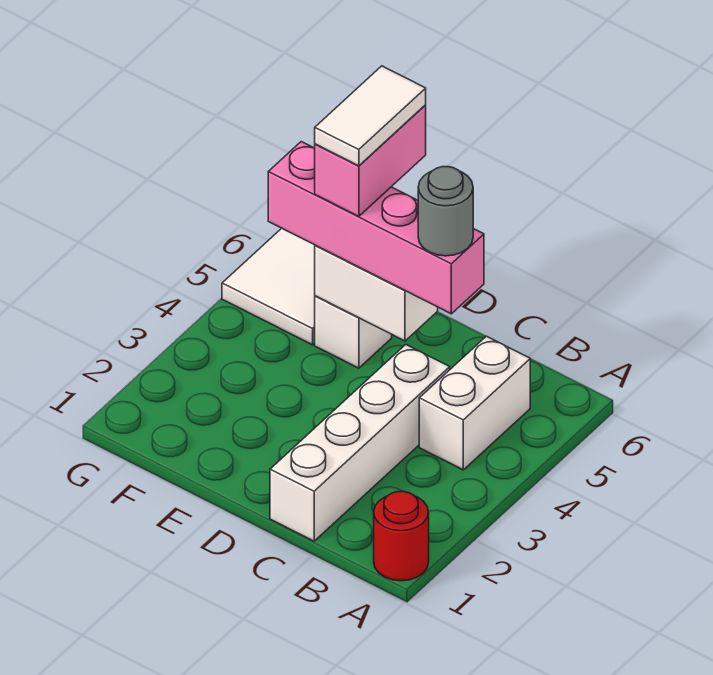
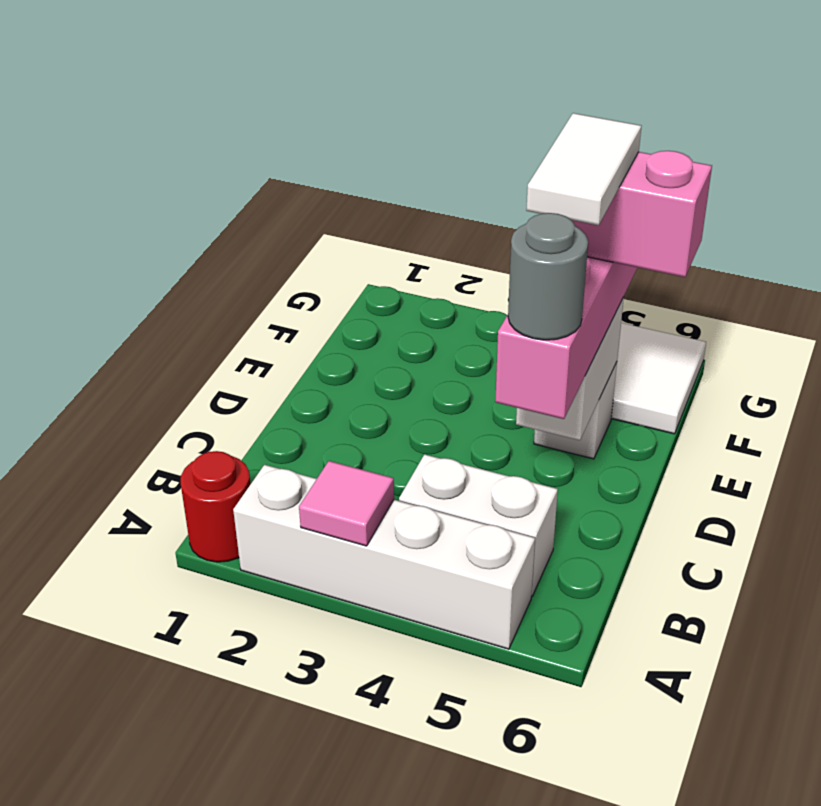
none -> pink tile A3 level 2
white brick C1:C4 level 1 -> white brick A2:A5 level 1
white tile E5:E6 level 5 -> white tile D5:E5 level 5

